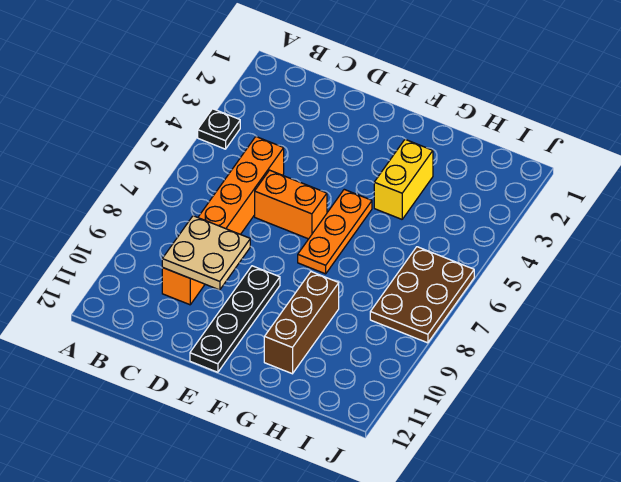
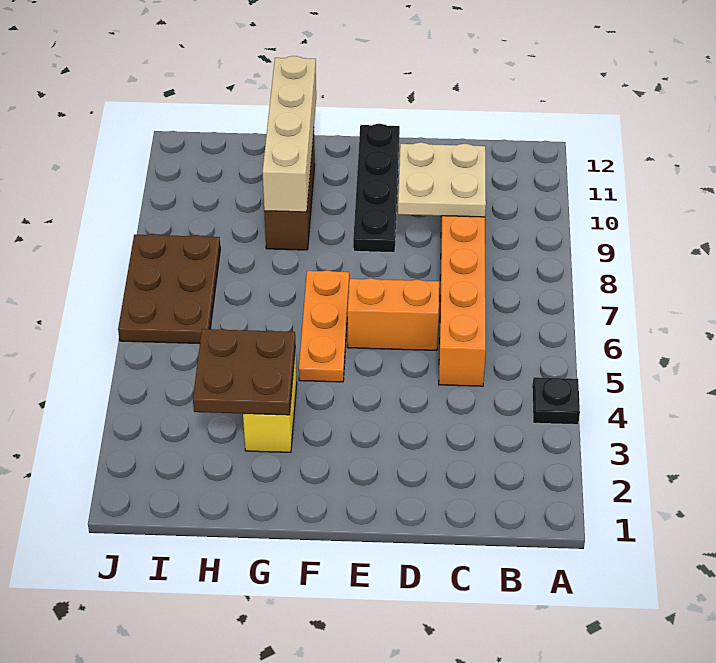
none -> brown plate G3:H4 level 2
none -> tan brick G9:G12 level 2

